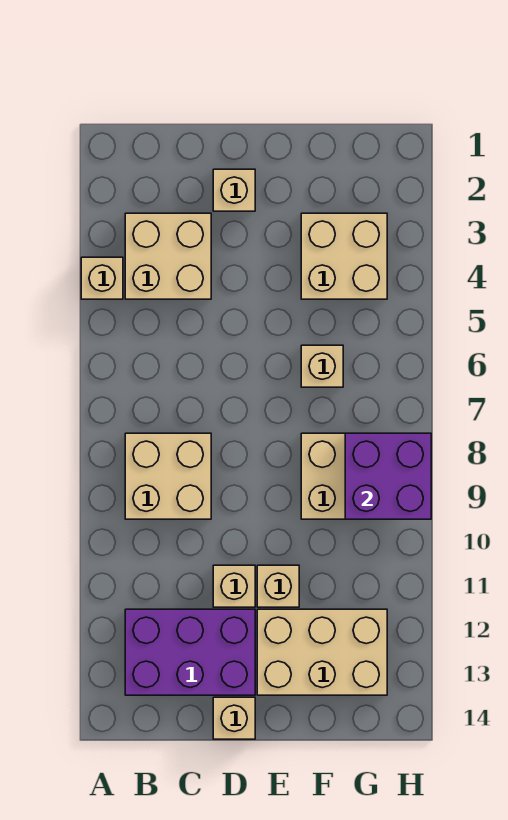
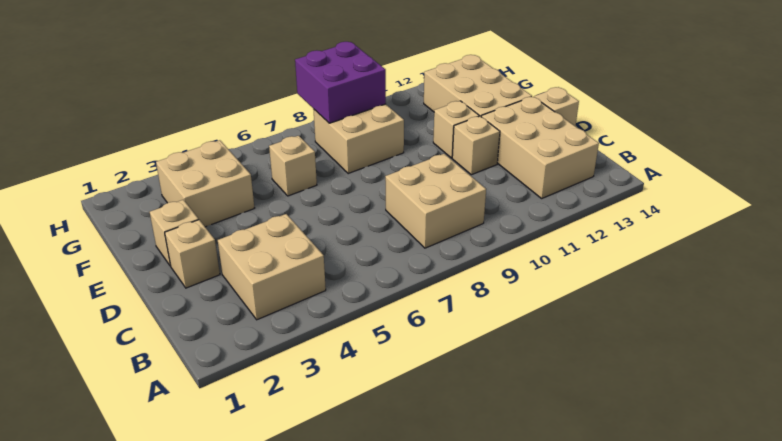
tan brick A4 level 1 -> tan brick E2 level 1
purple brick B12:D13 level 1 -> tan brick B12:D13 level 1

